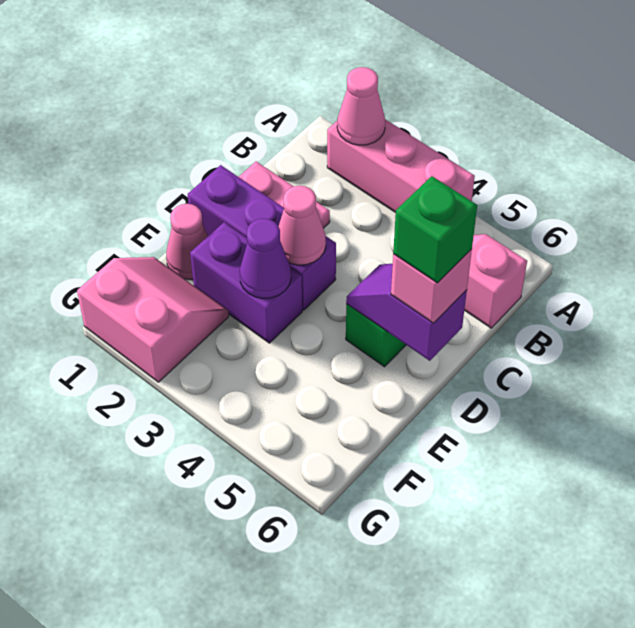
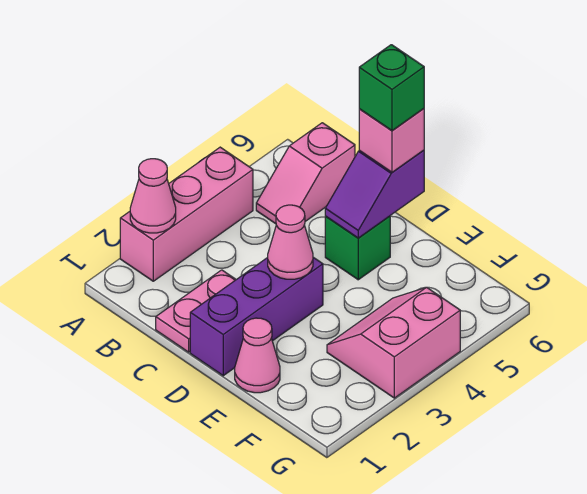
purple brick E2:E3 level 1 -> none
purple cone E3 level 2 -> none
pink slope F1:G2 level 1 top G -> pink slope F3:G4 level 1 top G

